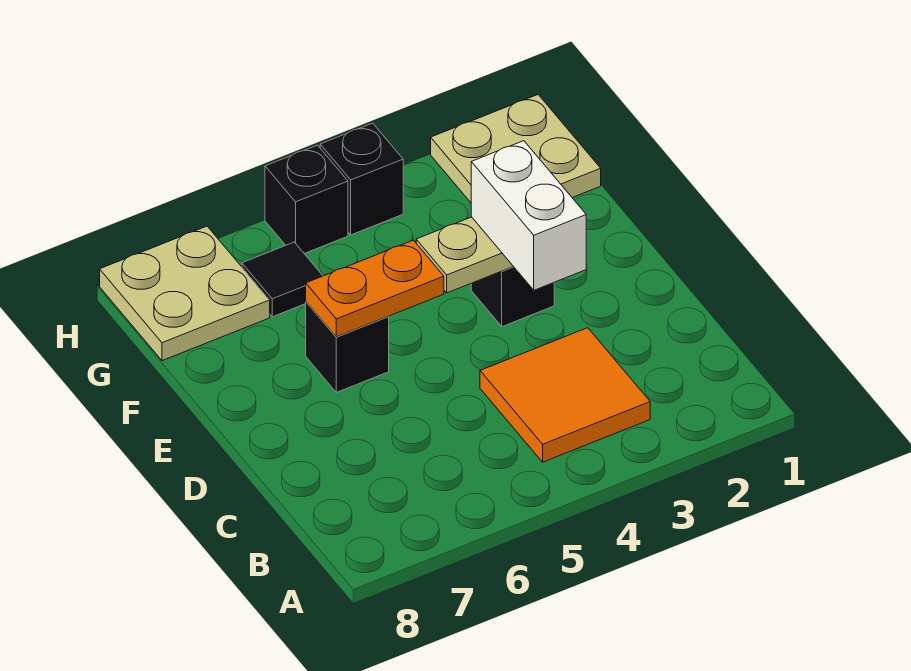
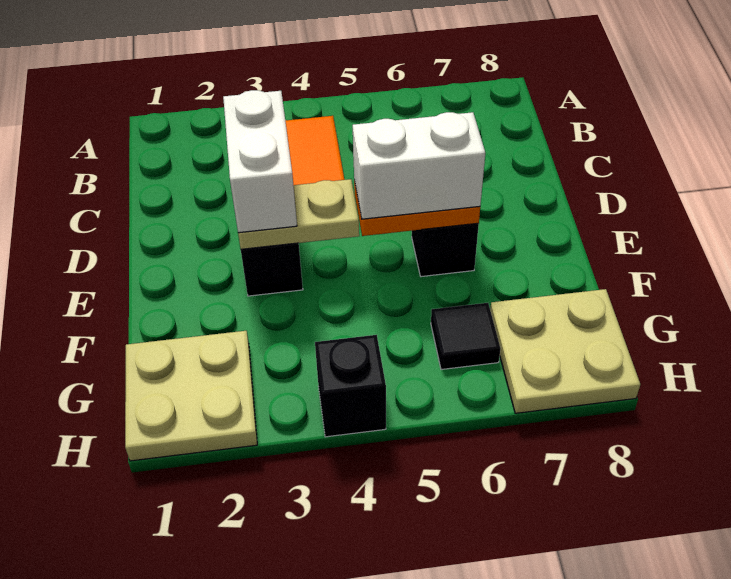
none -> white brick E5:E6 level 3
black brick H5 level 1 -> none

